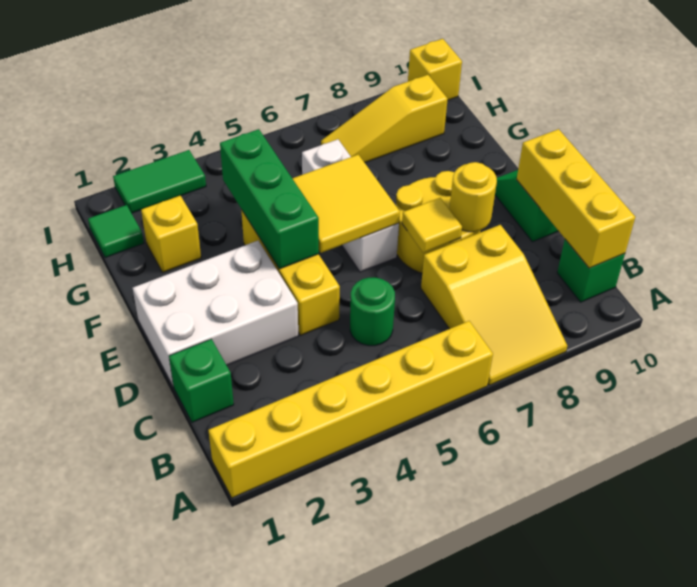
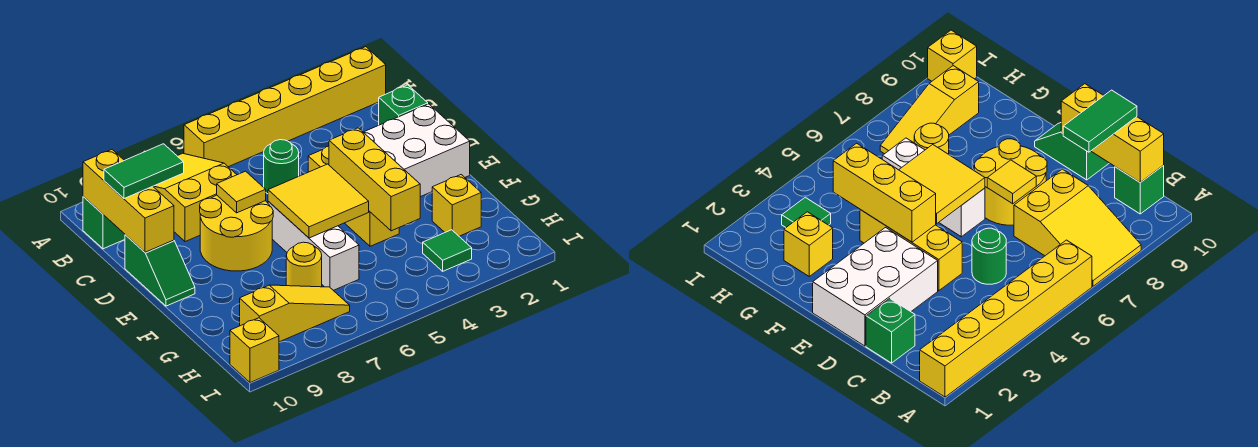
yellow round brick D8 level 2 -> yellow round brick G7 level 1
green brick E4:G4 level 2 -> yellow brick E4:G4 level 2
green tile H1 level 1 -> green tile H3 level 1
green tile I2:I3 level 1 -> green tile C9:C10 level 3

